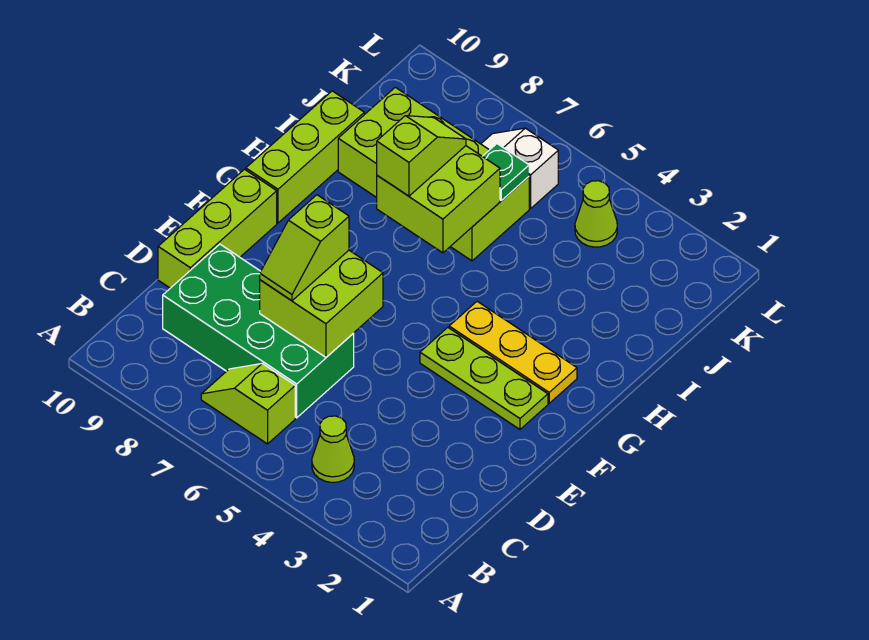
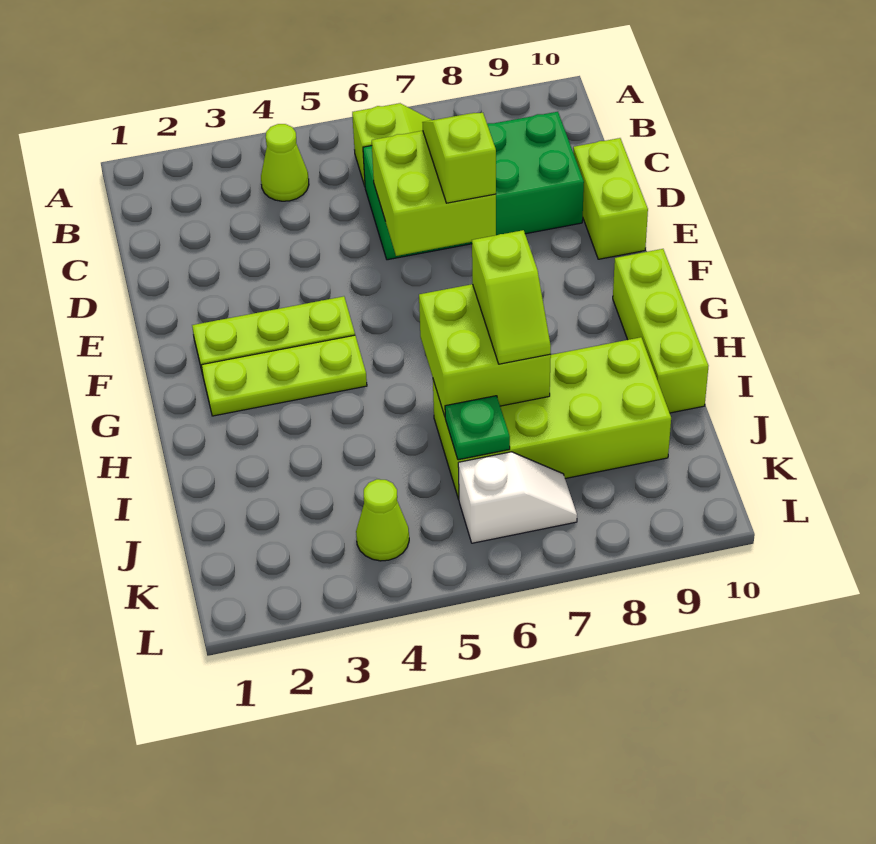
lime brick D10:F10 level 1 -> lime brick D10:E10 level 1
yellow plate G2:G4 level 1 -> lime plate G2:G4 level 1

